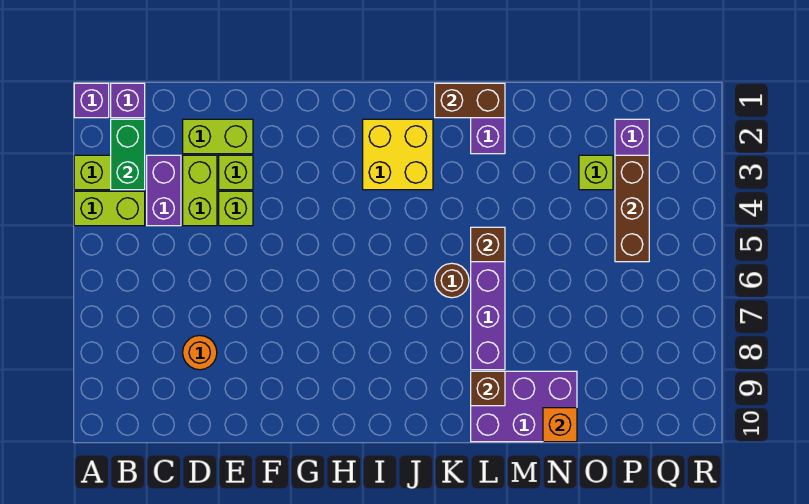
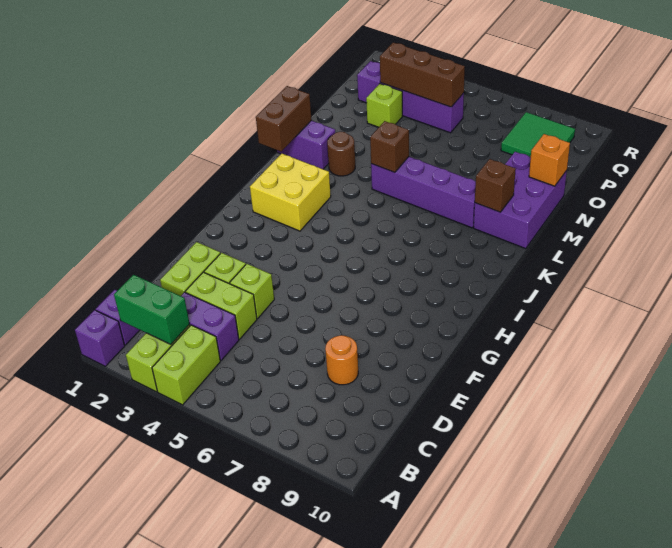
brown round brick K6 level 1 -> brown round brick L3 level 1
none -> green tile P8:Q9 level 1

